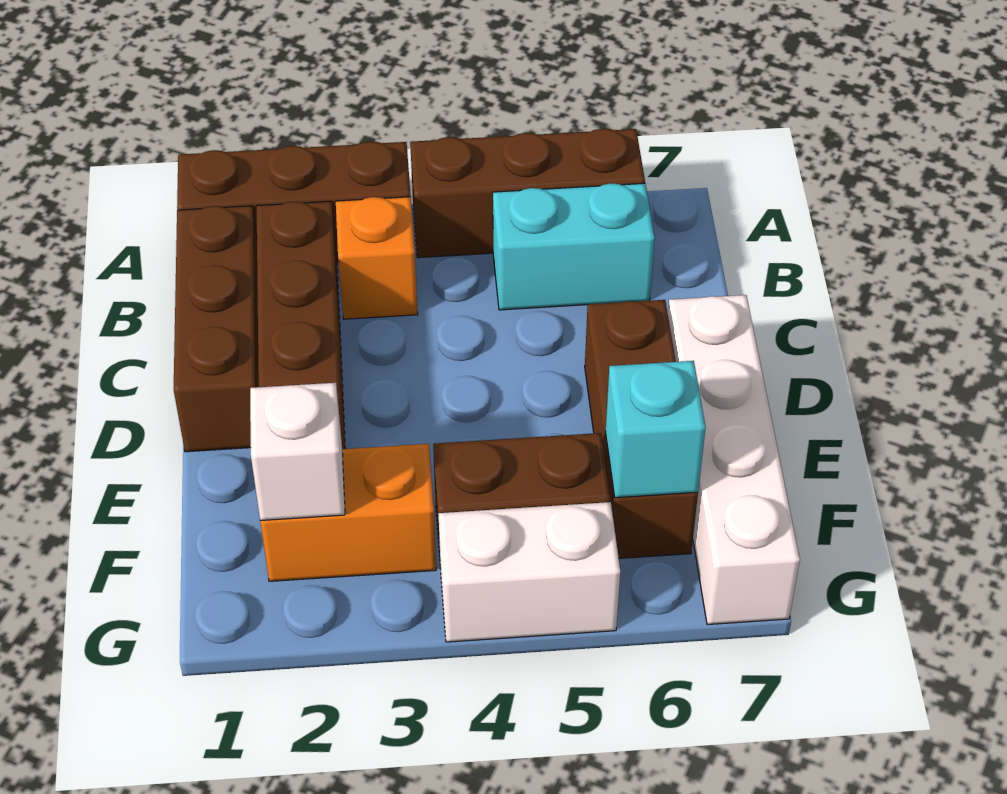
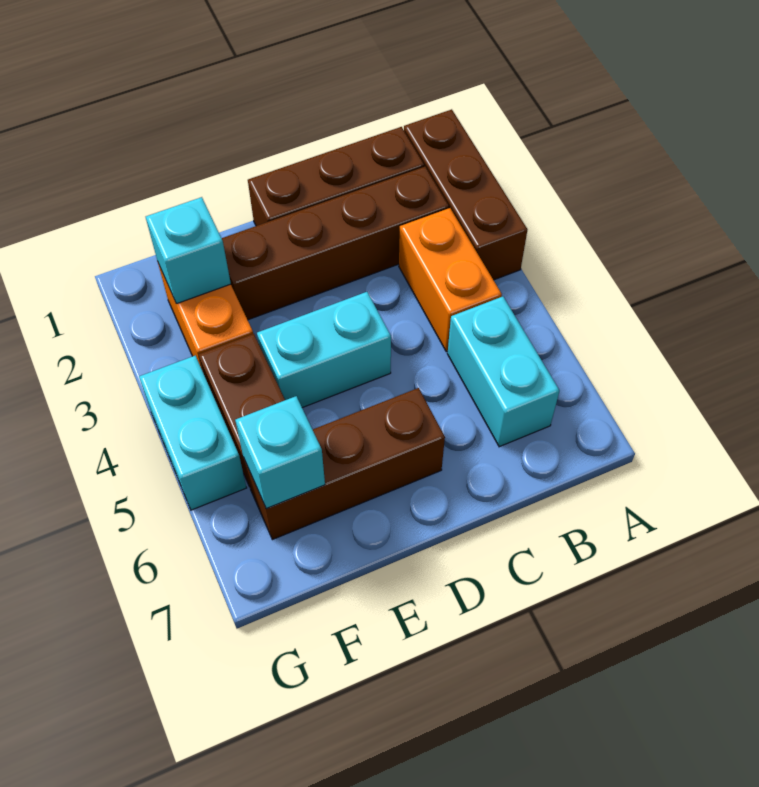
brown brick A4:A6 level 1 -> none
orange brick B3 level 1 -> orange brick B3:B4 level 1
none -> cyan brick D4:E4 level 1
white brick D7:G7 level 1 -> none
white brick F2 level 2 -> cyan brick F2 level 2
white brick G4:G5 level 1 -> cyan brick G4:G5 level 1

